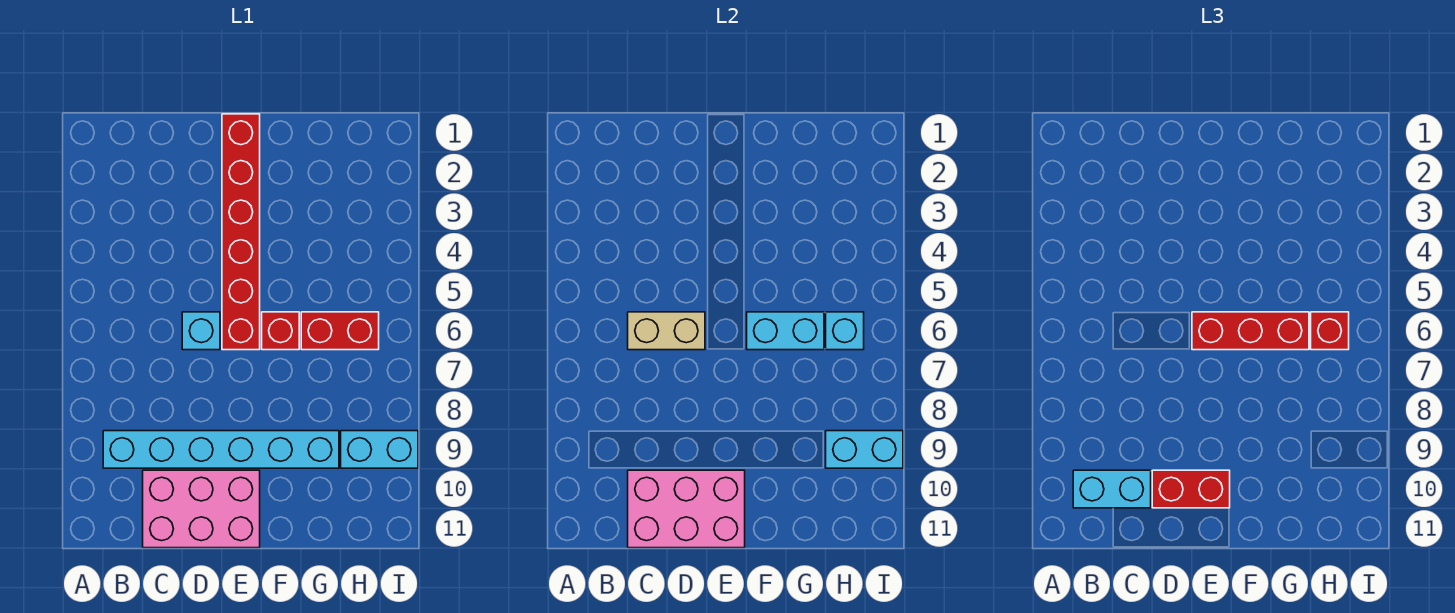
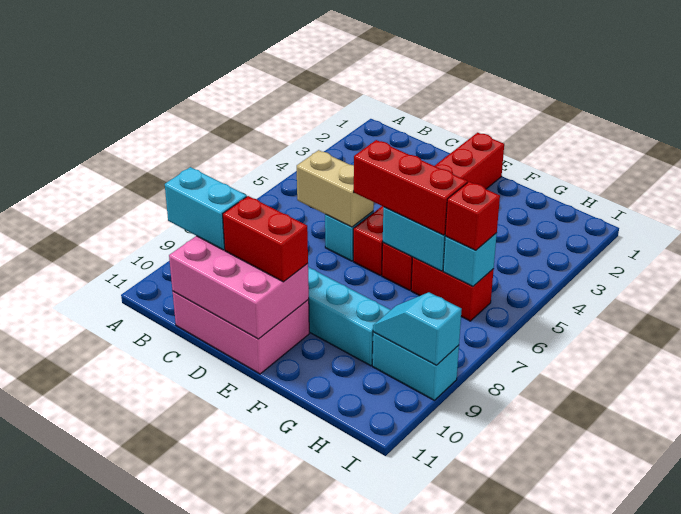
cyan brick H9:I9 level 2 -> cyan slope H9:I9 level 2 top I

